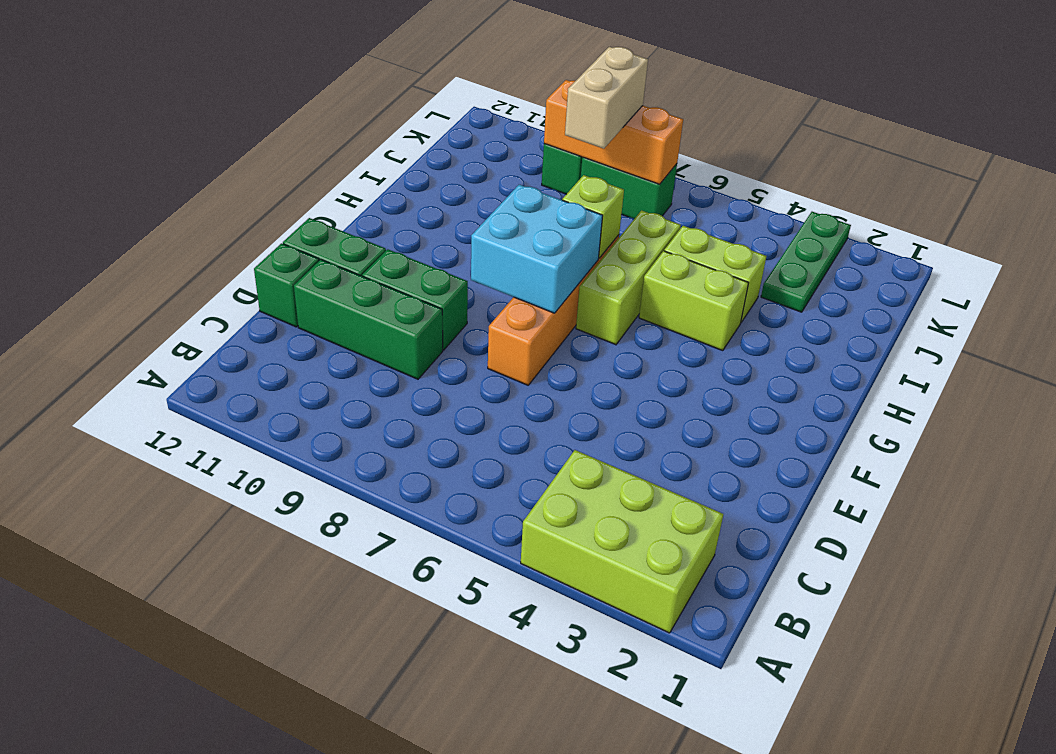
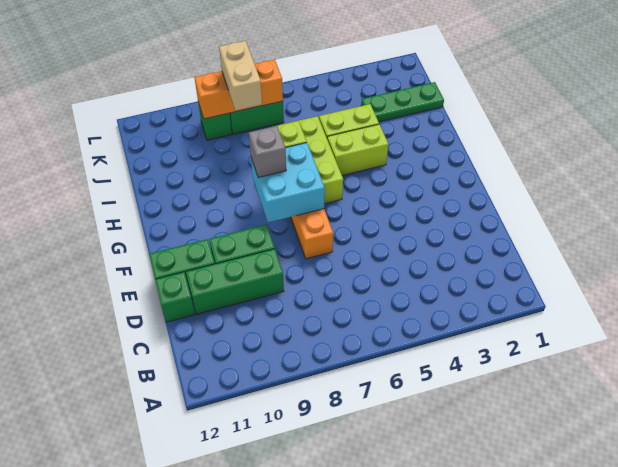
lime brick A2:B4 level 1 -> none
none -> grey brick G8 level 3
green plate J3:L3 level 1 -> green plate J1:J3 level 1

